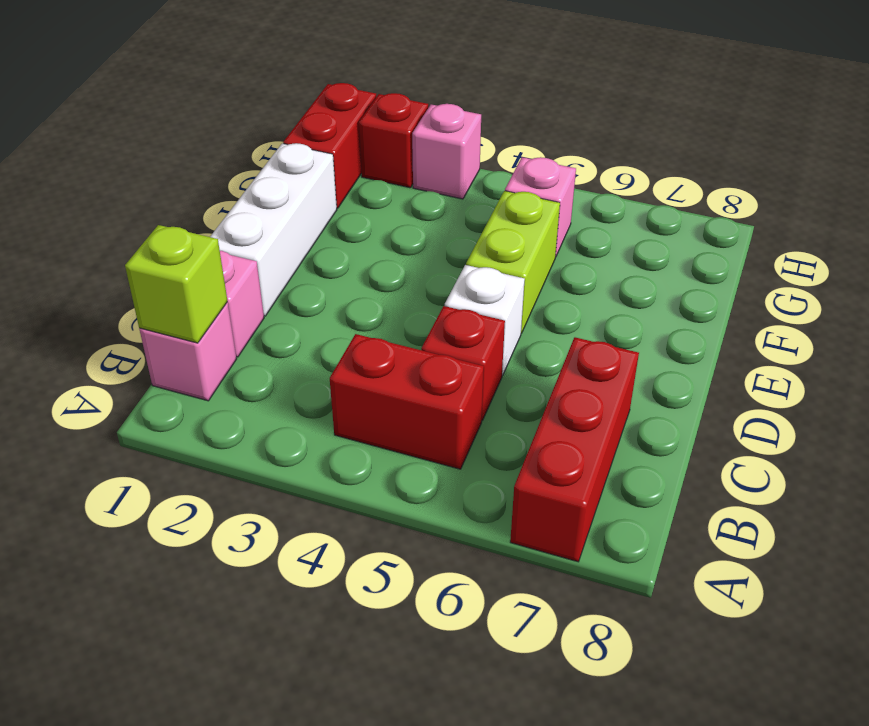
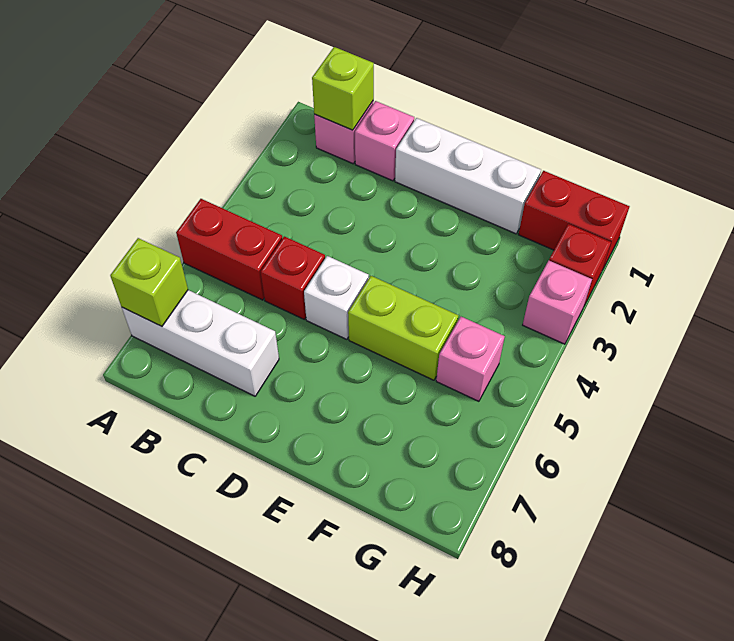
red brick A7:C7 level 1 -> white brick A7:C7 level 1
none -> lime brick A7 level 2
red brick B4:B5 level 1 -> red brick A5:B5 level 1

